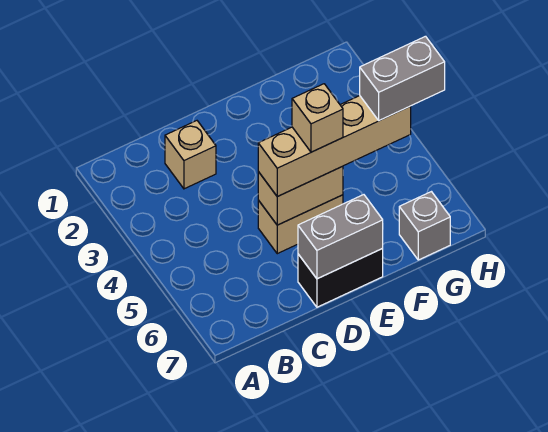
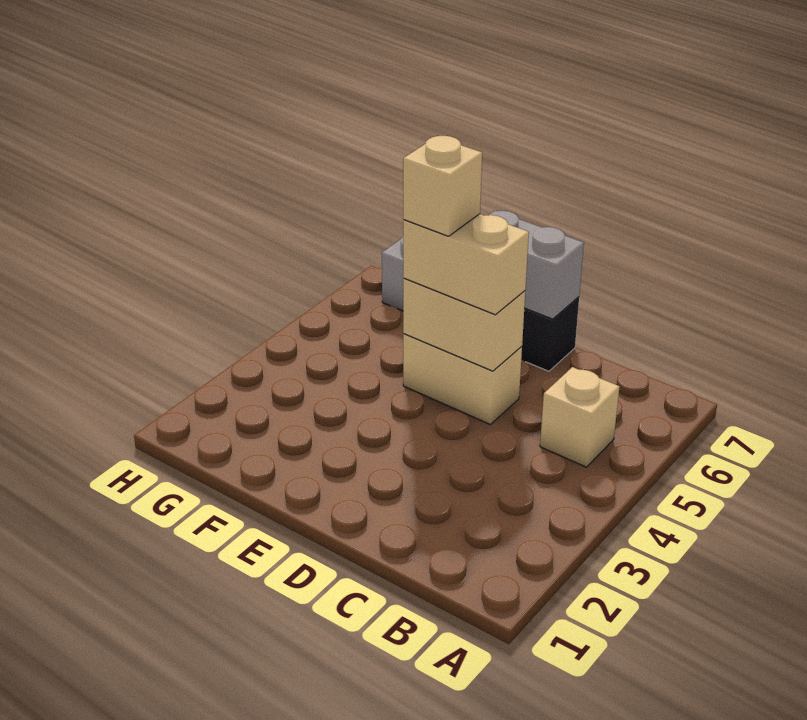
tan brick C2 level 1 -> tan brick B5 level 1
tan brick D5:G5 level 3 -> tan brick D5:E5 level 3
grey brick G5:H5 level 4 -> none

